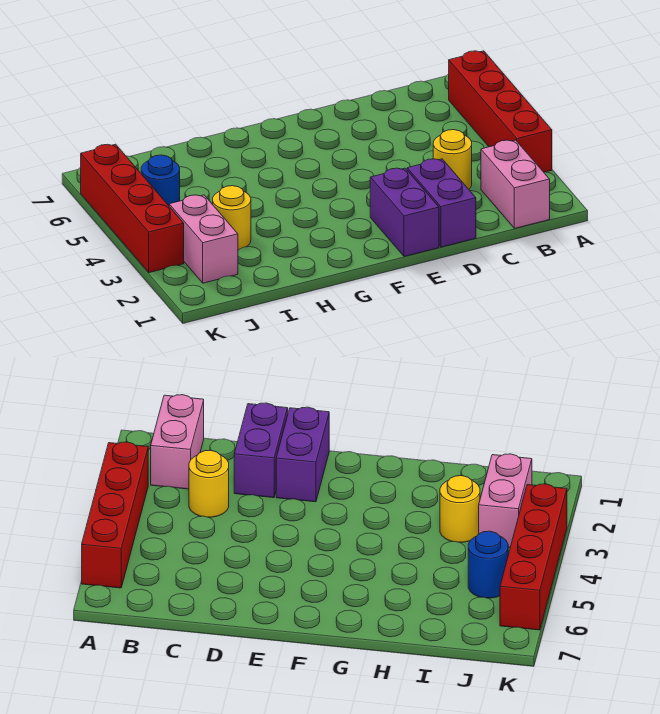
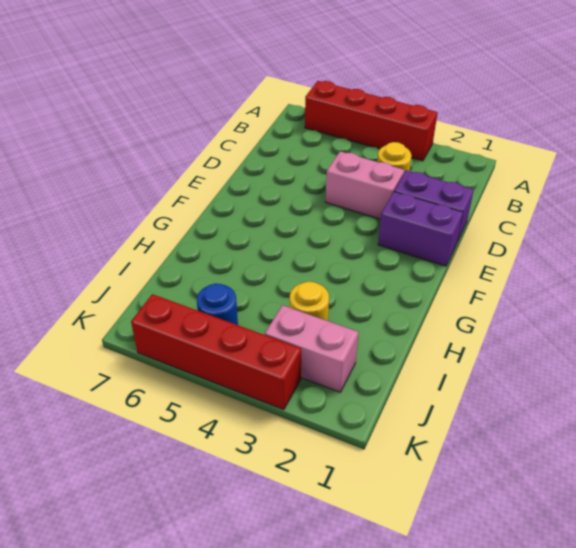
pink brick B1:B2 level 1 -> pink brick D3:D4 level 1

